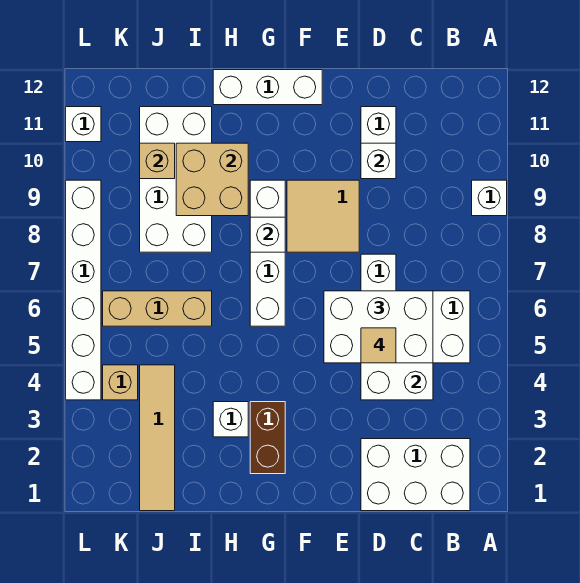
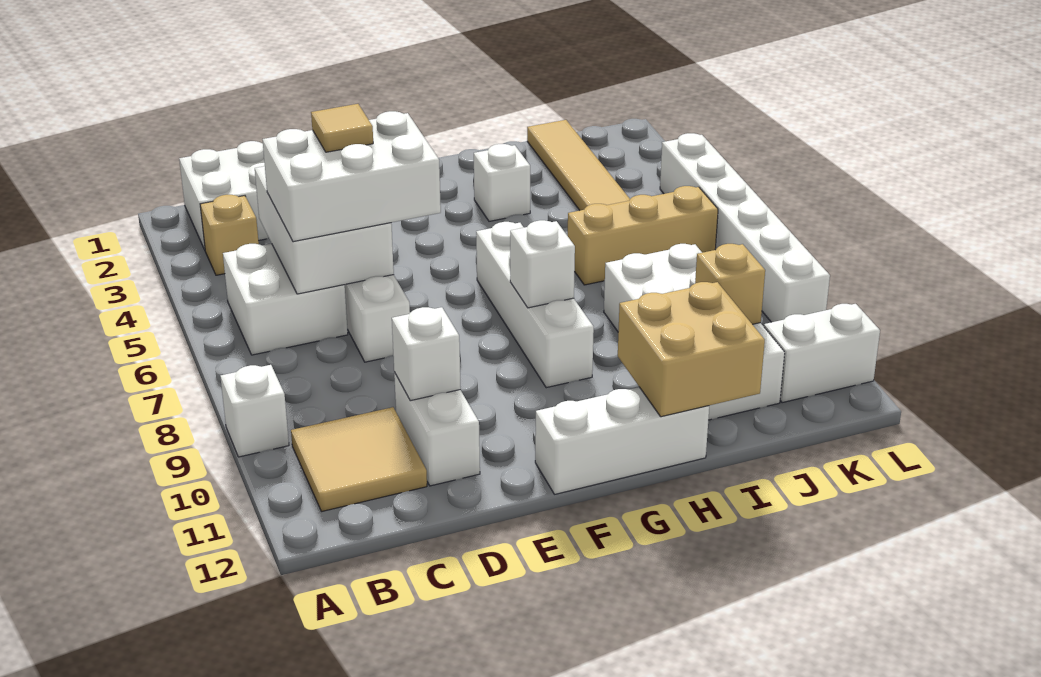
tan tile E8:F9 level 1 -> tan tile B10:C11 level 1
brown brick G2:G3 level 1 -> none
tan brick H9:I10 level 2 -> tan brick H11:I12 level 2
tan brick K4 level 1 -> tan brick B3 level 1
white brick L11 level 1 -> white brick K11:L11 level 1

